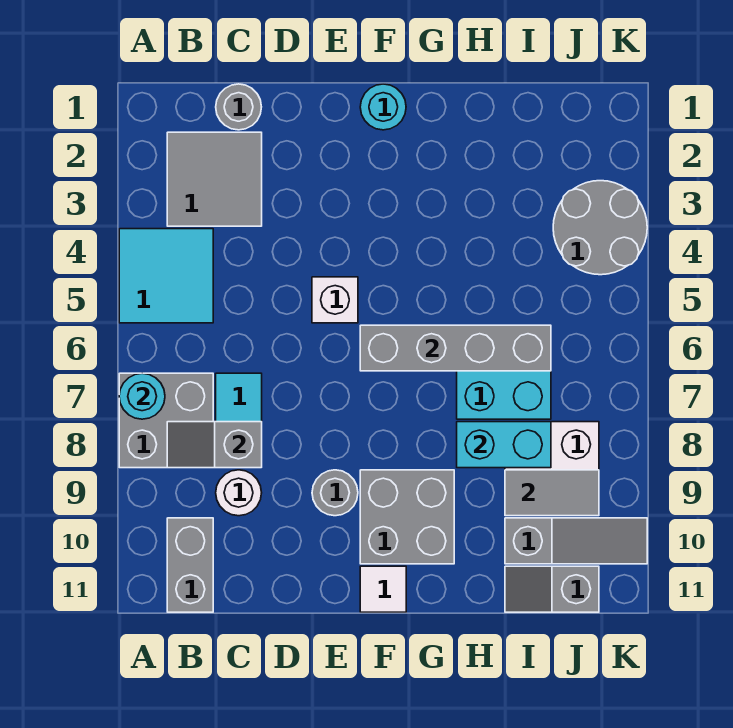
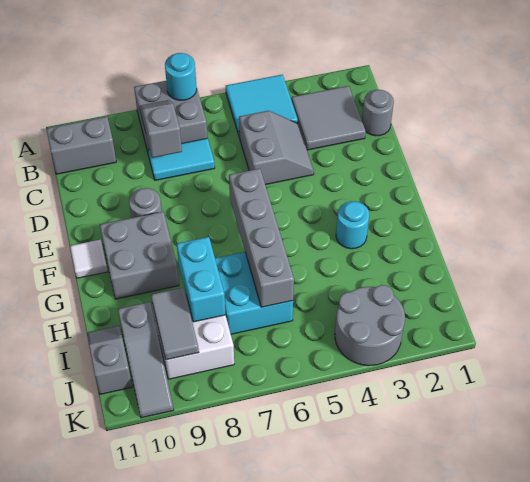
none -> grey slope C4:D5 level 1 top 5
white round brick C9 level 1 -> none
white brick E5 level 1 -> none
cyan round brick F1 level 1 -> cyan round brick G3 level 1

